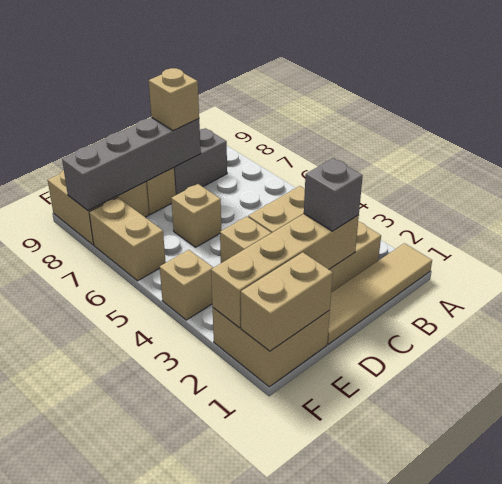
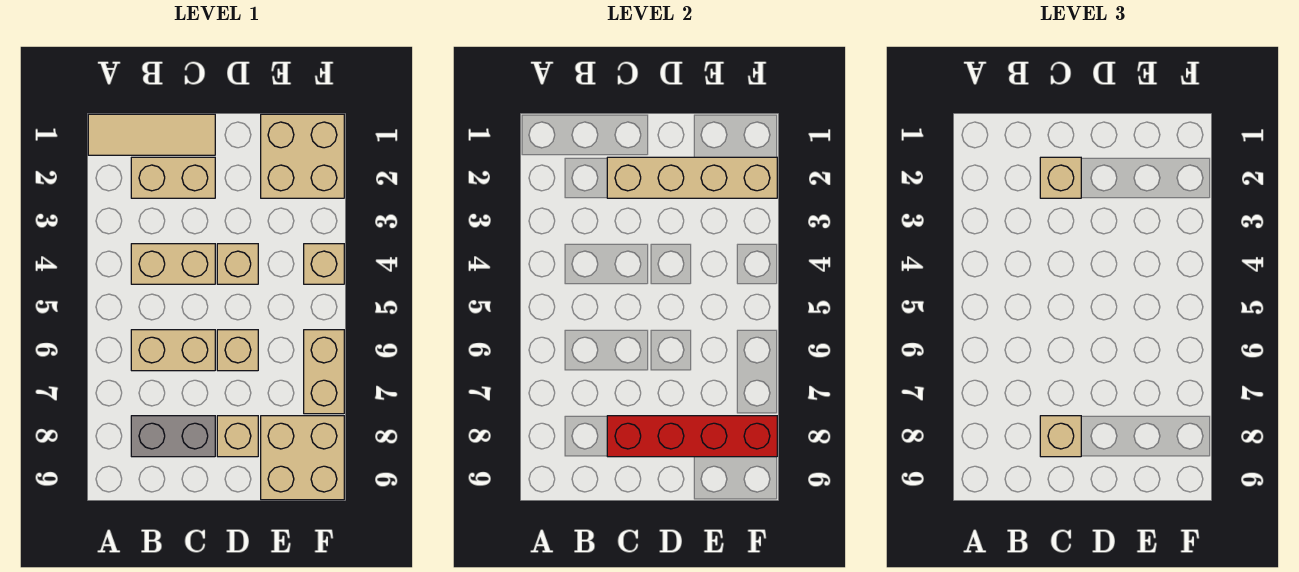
tan tile A1:D1 level 1 -> tan tile A1:C1 level 1
grey brick C2 level 3 -> tan brick C2 level 3
grey brick C8:F8 level 2 -> red brick C8:F8 level 2
tan brick E1:F1 level 2 -> tan brick B6:C6 level 1

